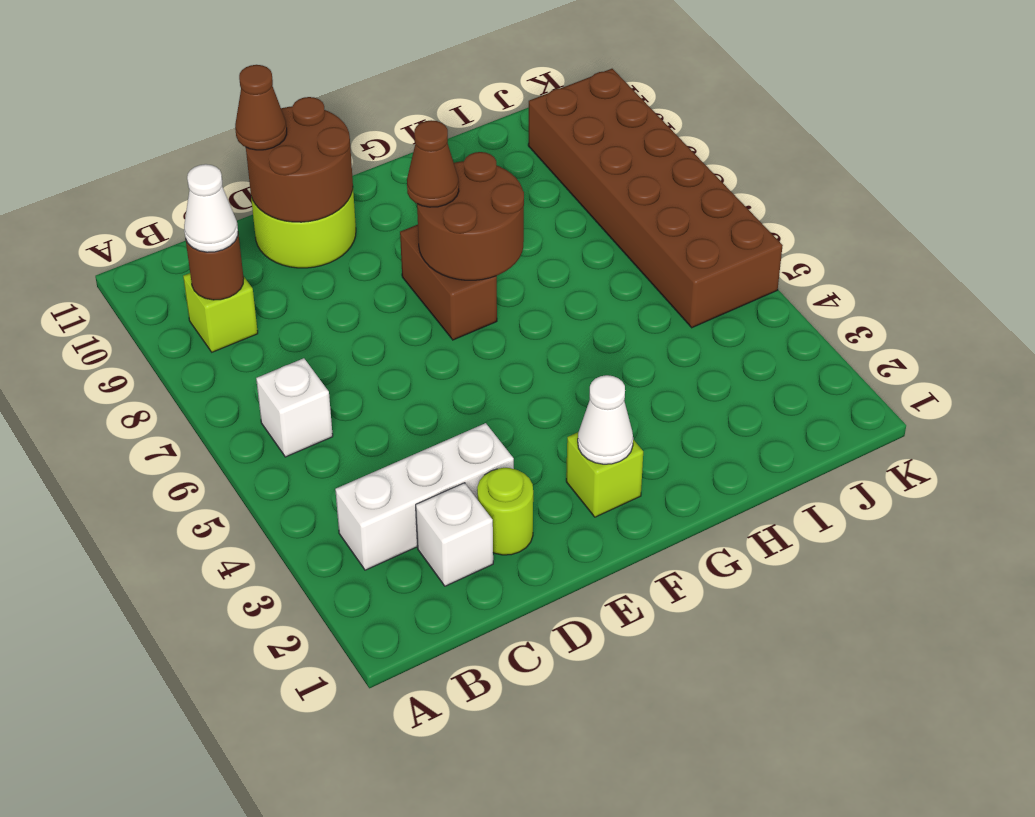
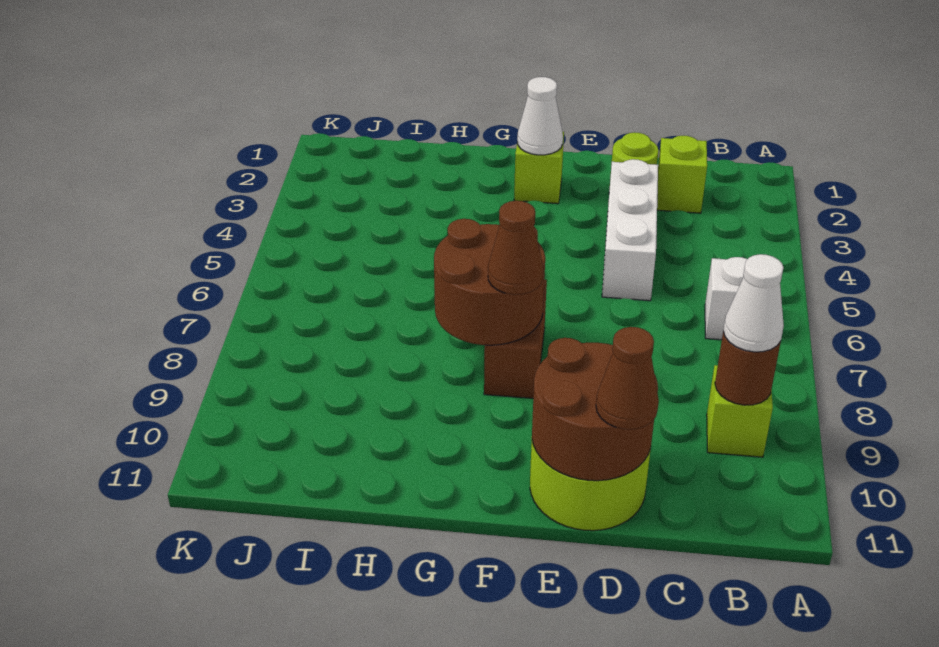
white brick B3:D3 level 1 -> white brick D3:D5 level 1
white brick C2 level 1 -> lime brick C2 level 1
brown brick J5:K10 level 1 -> none

